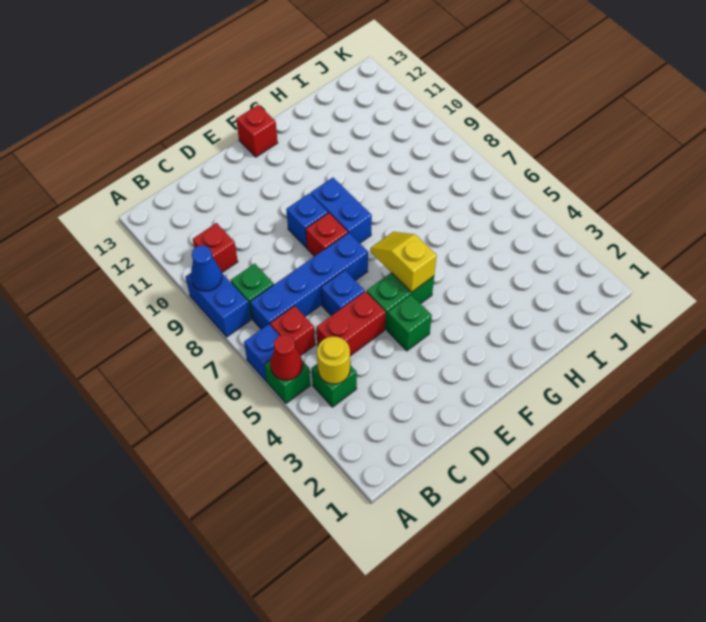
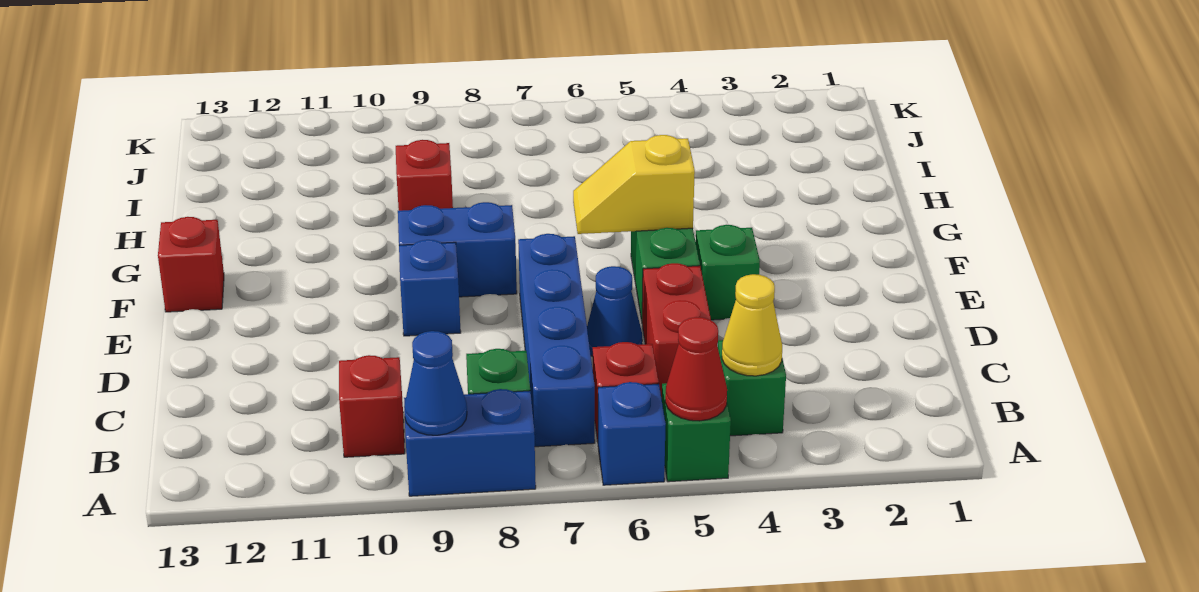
yellow round brick B4 level 2 -> yellow cone B4 level 2
blue brick D6 level 1 -> blue cone D6 level 1
red brick E8 level 1 -> red brick H9 level 1

